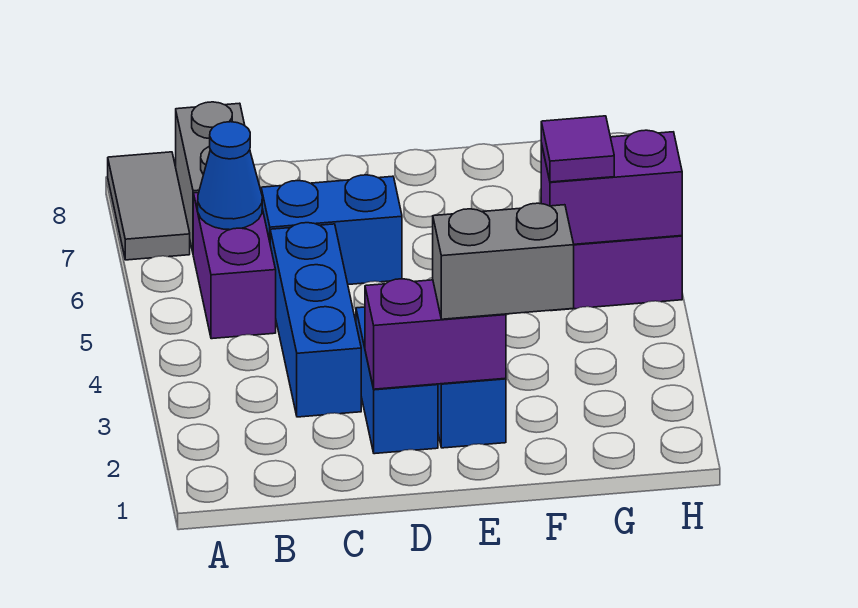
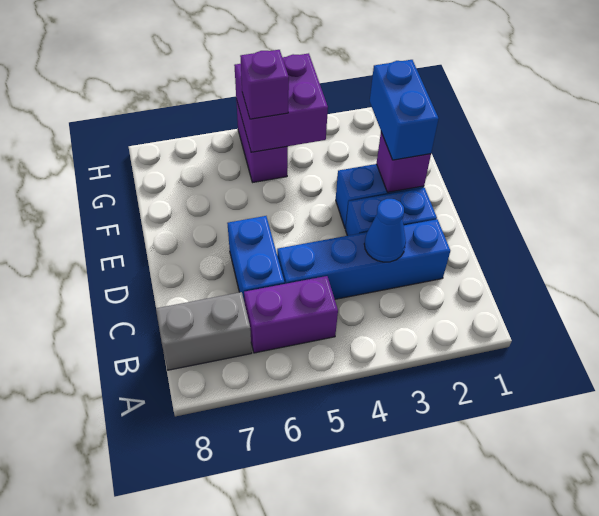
grey tile A7:A8 level 1 -> none
blue cone B6 level 2 -> blue cone C3 level 2
blue brick C3:C5 level 1 -> blue brick C2:C5 level 1
purple brick D2:E2 level 2 -> purple brick E2 level 2
grey brick E2:F2 level 3 -> blue brick E2:F2 level 3
purple brick G5:H5 level 2 -> purple brick G4:H5 level 2
purple tile G5 level 3 -> purple brick G5 level 3

